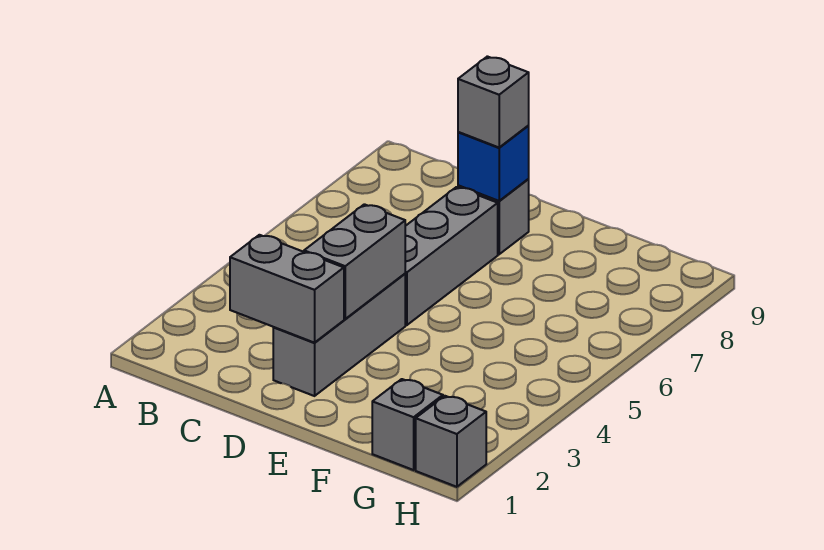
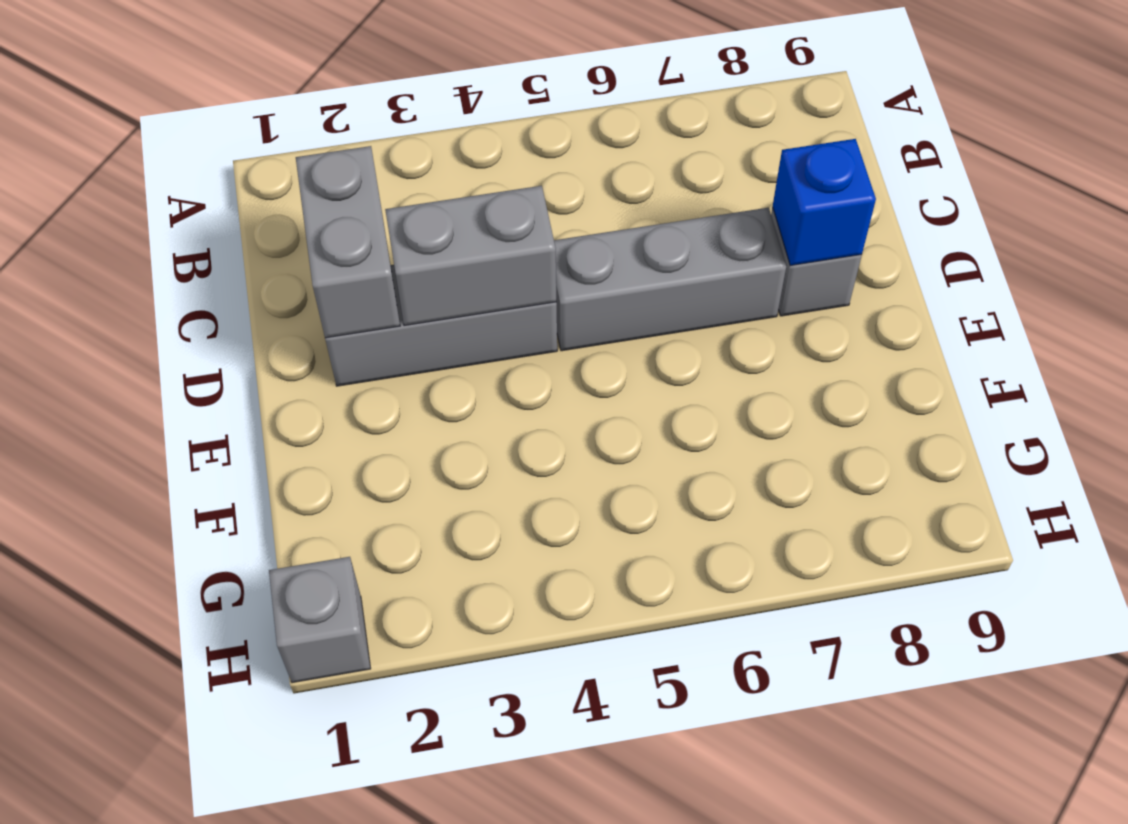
grey brick D8 level 3 -> none
grey brick G1 level 1 -> none

